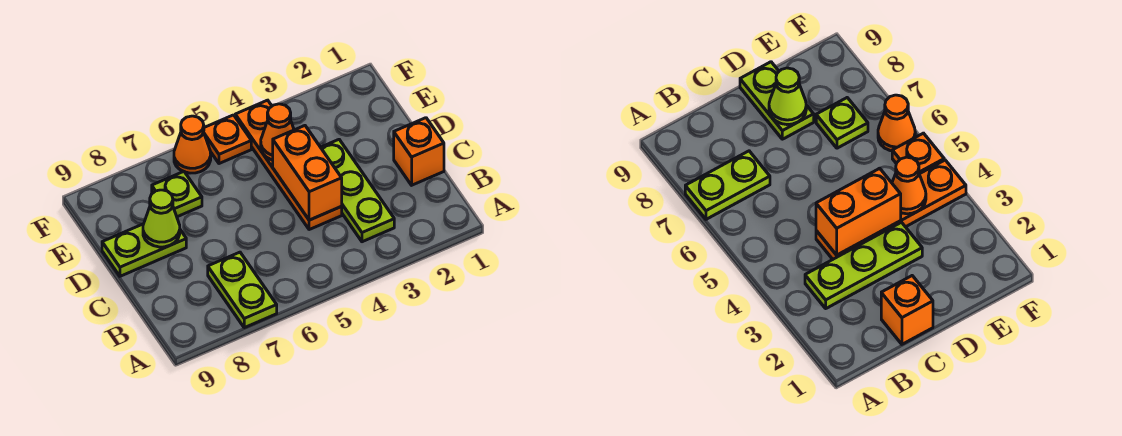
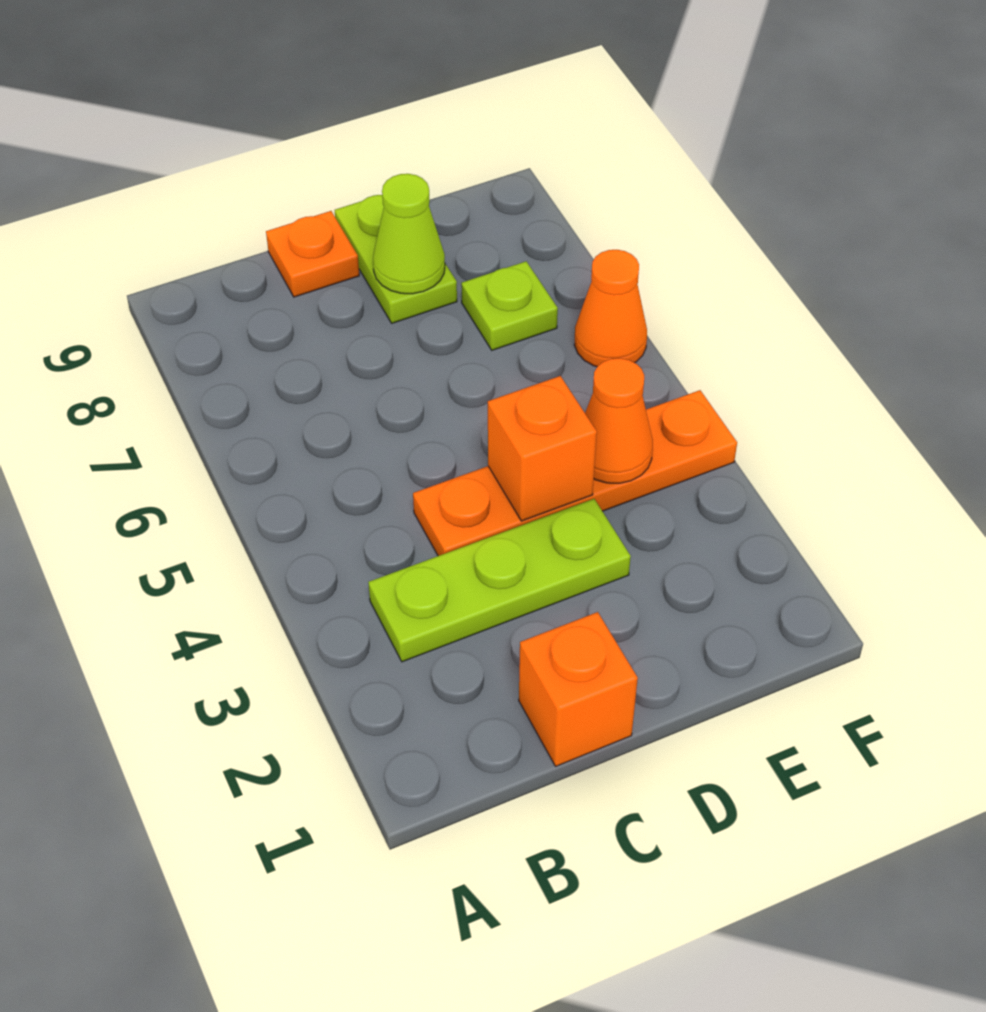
lime plate A7:B7 level 1 -> none
orange brick C4:D4 level 2 -> orange brick D4 level 2
orange plate F5 level 1 -> orange plate C9 level 1

